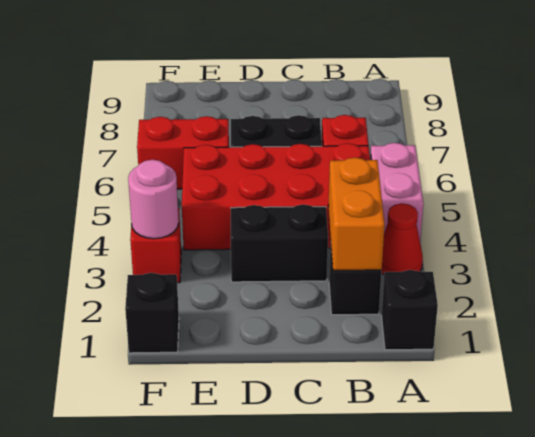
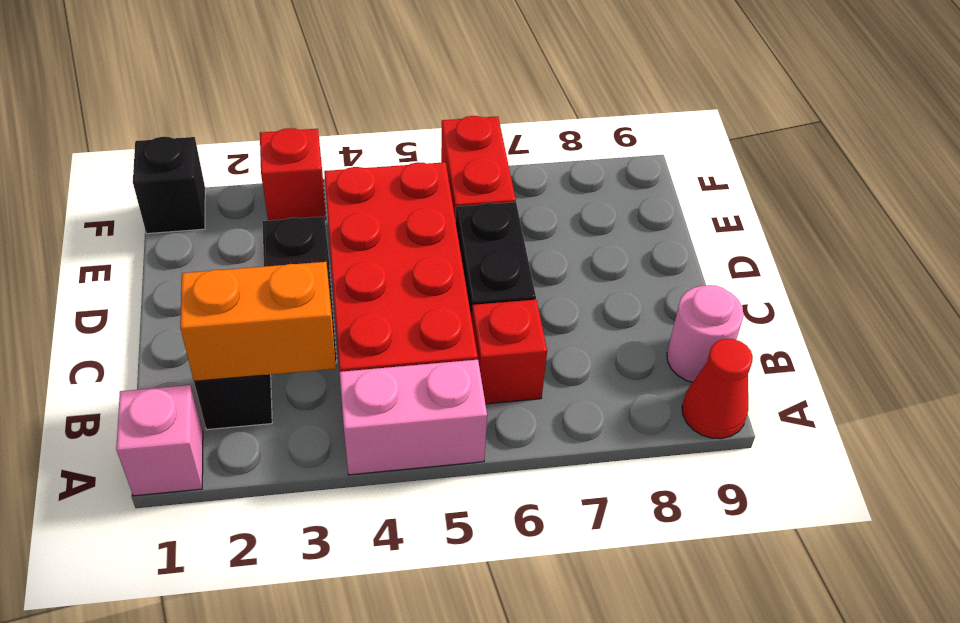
black brick A1 level 1 -> pink brick A1 level 1
red cone A3 level 1 -> red cone A9 level 1
pink round brick F3 level 2 -> pink round brick B9 level 1

